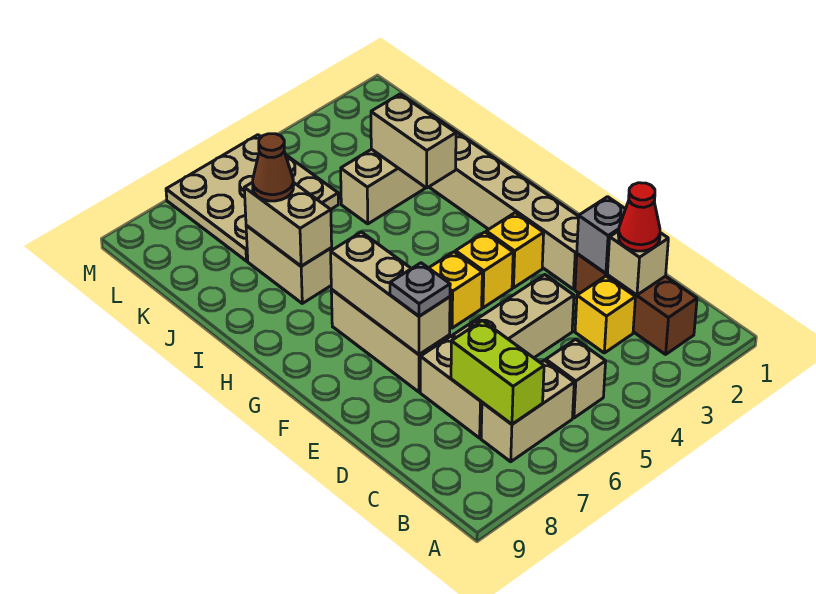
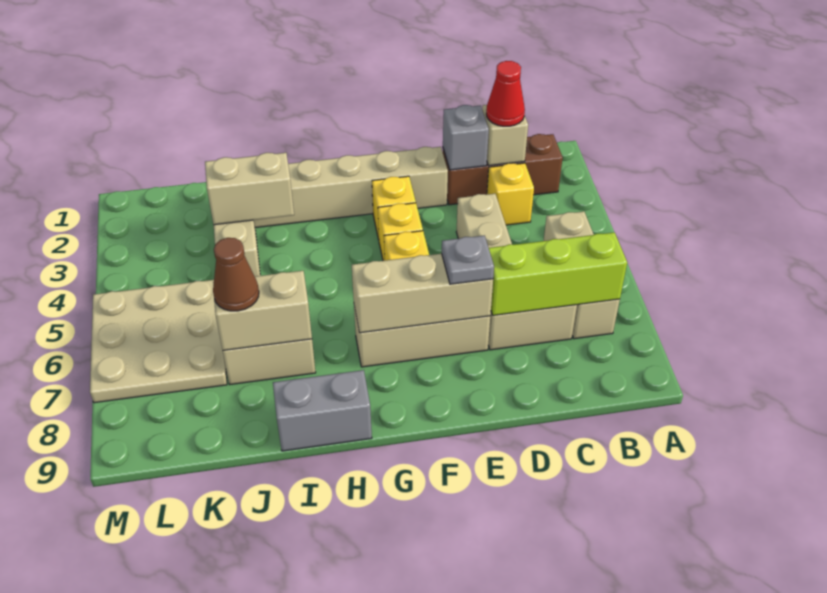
lime brick B7:C7 level 2 -> lime brick B7:D7 level 2
none -> grey brick H9:I9 level 1

